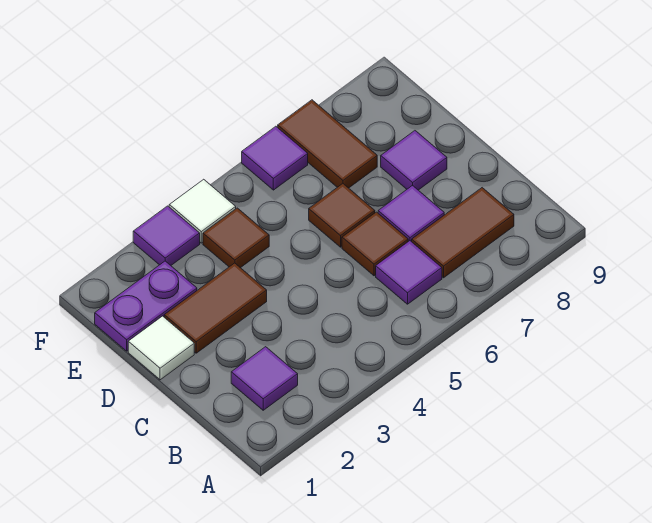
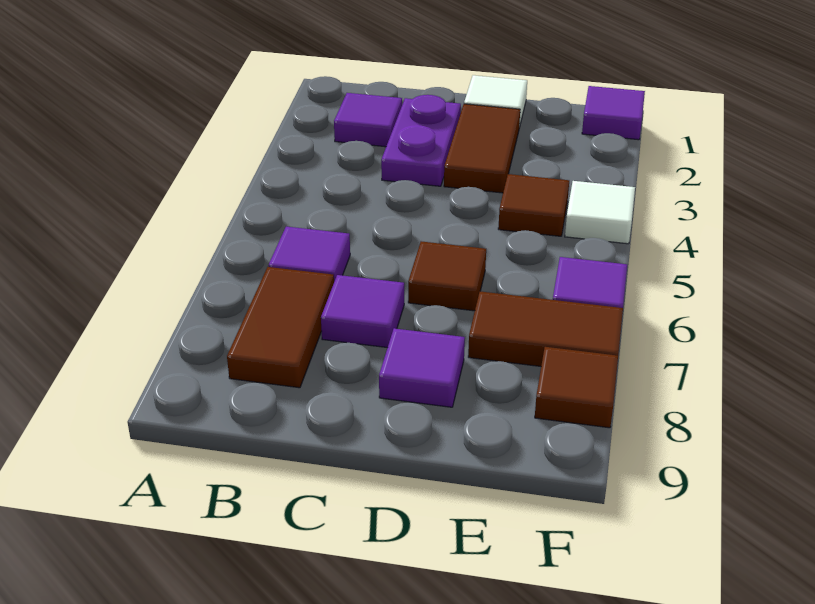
brown tile C6 level 1 -> brown tile F8 level 1
purple plate E1:E2 level 1 -> purple plate C2:C3 level 1
purple tile F3 level 1 -> purple tile F1 level 1

